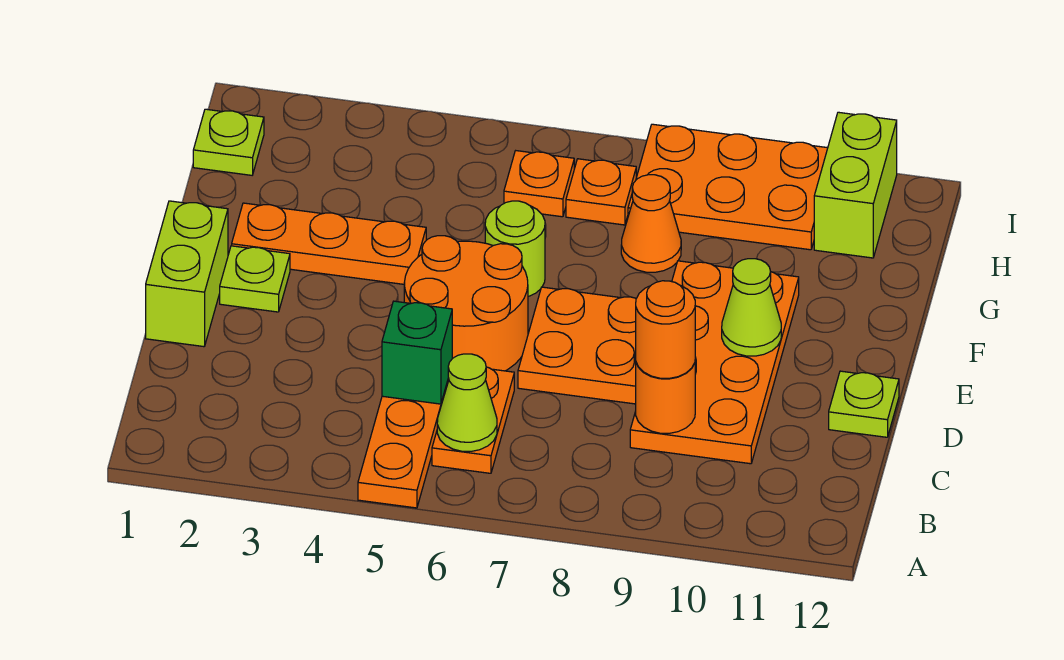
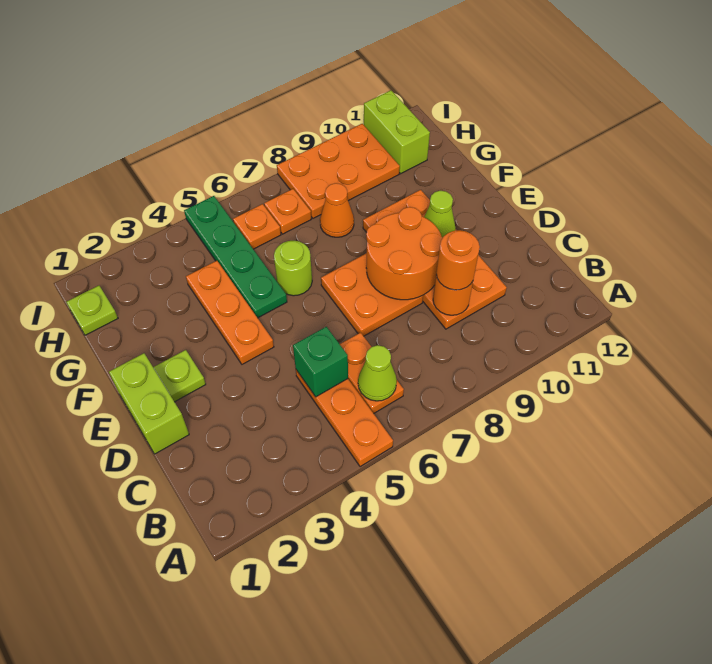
orange round brick D5:E6 level 1 -> orange round brick D8:E9 level 2
lime plate D12 level 1 -> none
orange plate F2:F4 level 1 -> orange plate E4:G4 level 1
none -> green plate F5:I5 level 1

